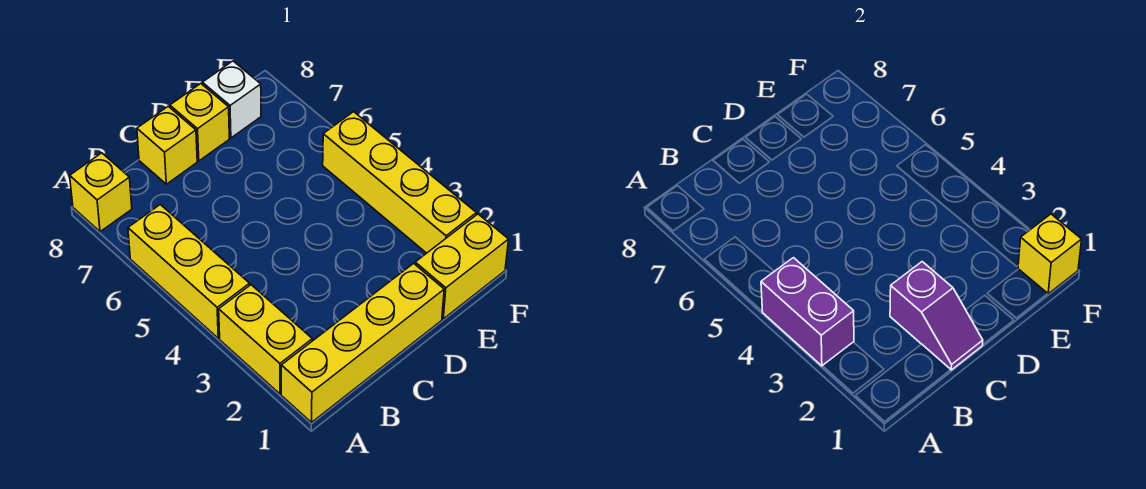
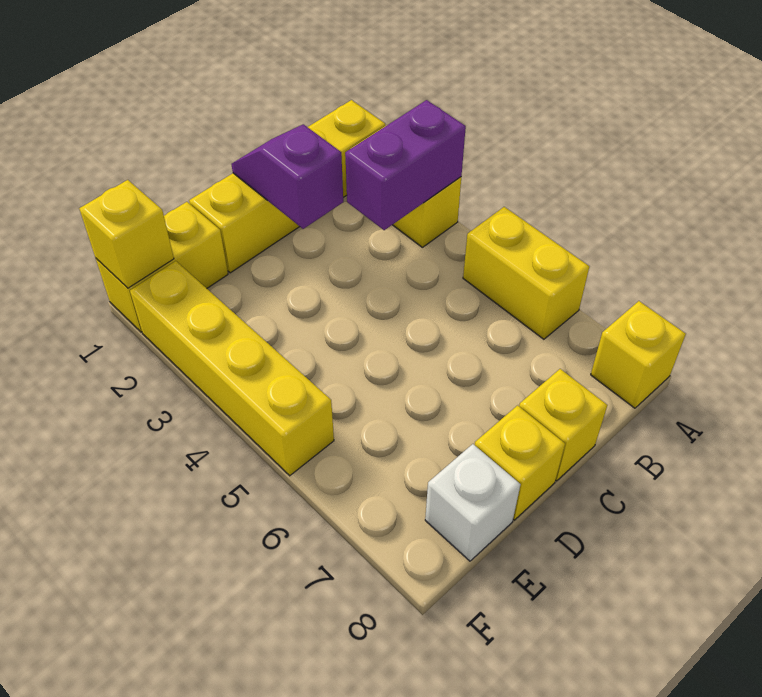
purple brick A3:A4 level 2 -> purple brick A3:B3 level 2
yellow brick A4:A6 level 1 -> yellow brick A5:A6 level 1

